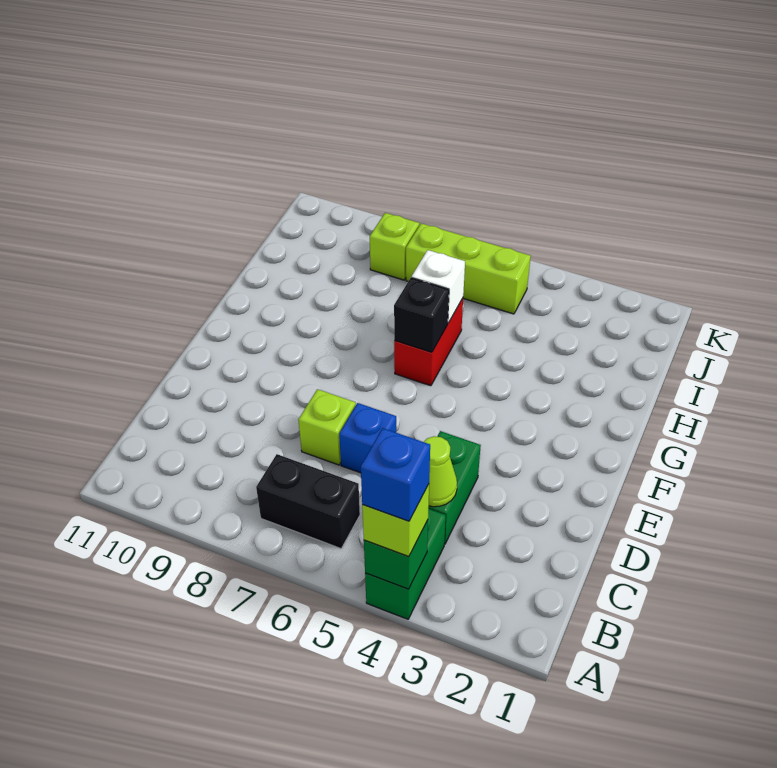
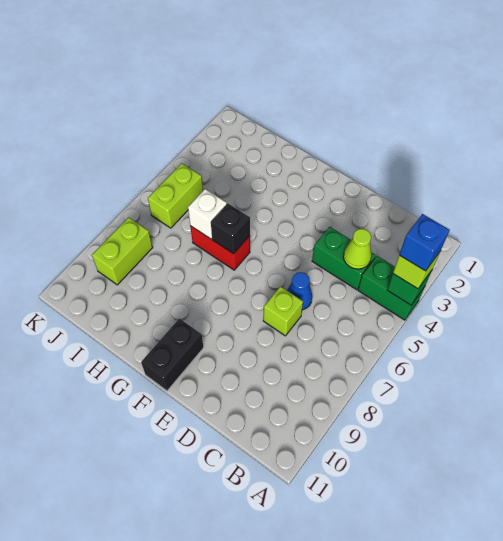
black brick B6:B7 level 1 -> black brick F10:F11 level 1
blue brick D6 level 1 -> blue cone D6 level 1
lime brick J5:J7 level 1 -> lime brick J5:J6 level 1
lime brick J8 level 1 -> lime brick J8:J9 level 1

